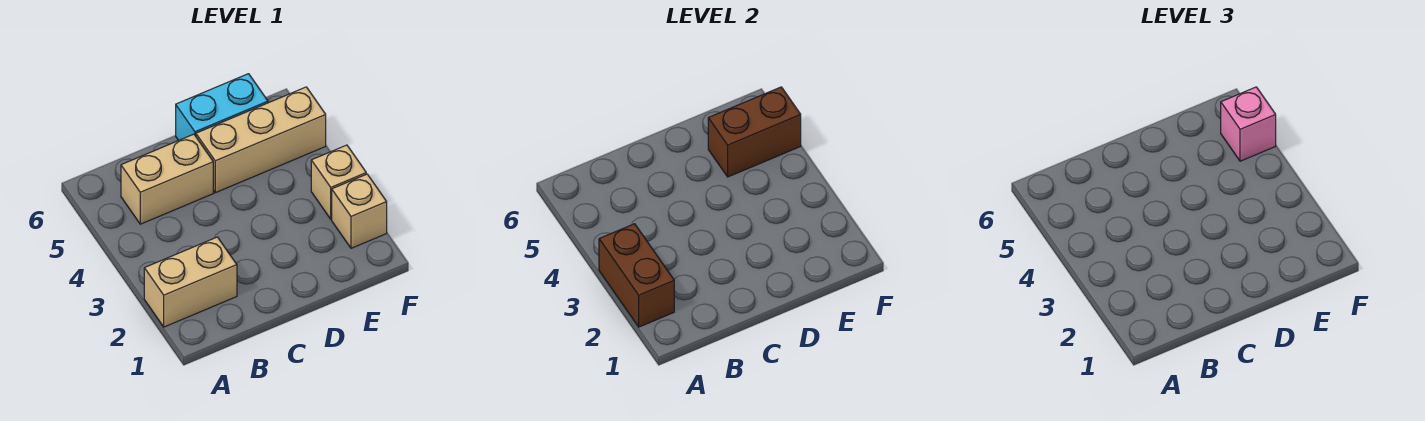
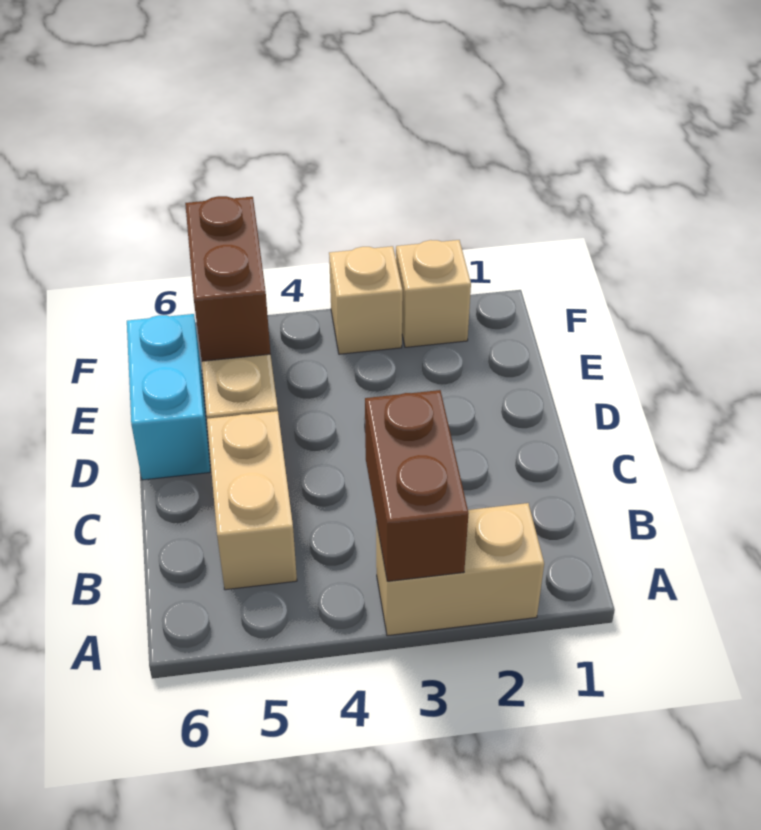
tan brick A2:B2 level 1 -> tan brick A2:A3 level 1
brown brick A2:A3 level 2 -> brown brick A3:B3 level 2
pink brick F5 level 3 -> none

